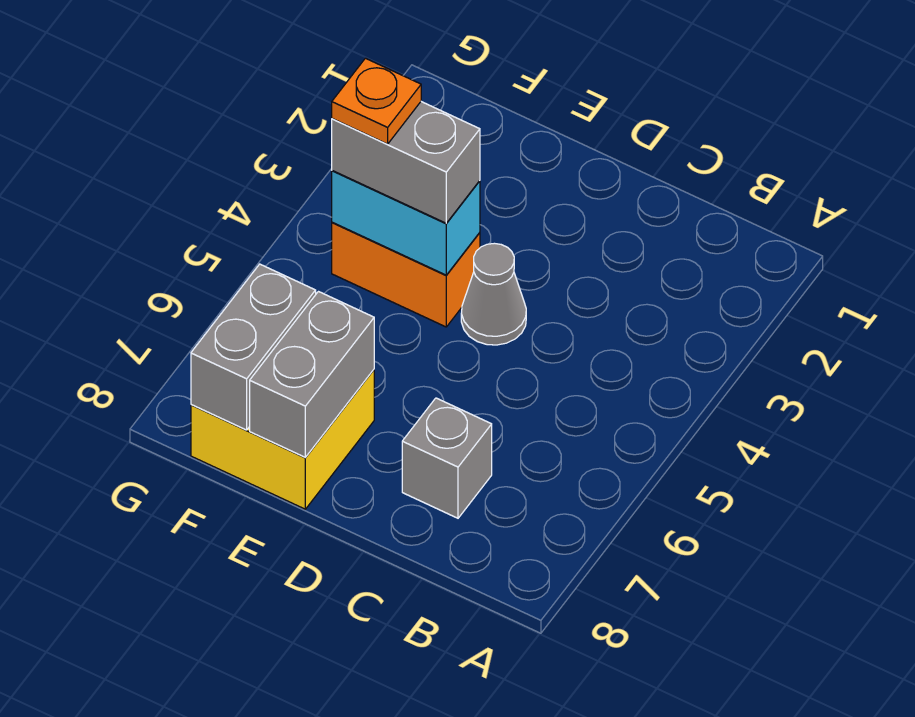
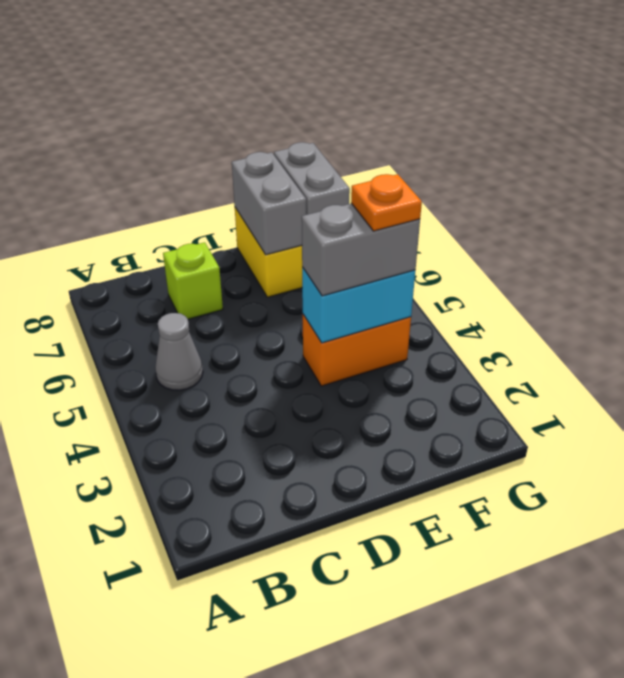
grey brick C7 level 1 -> lime brick C7 level 1
grey cone D4 level 1 -> grey cone B5 level 1

